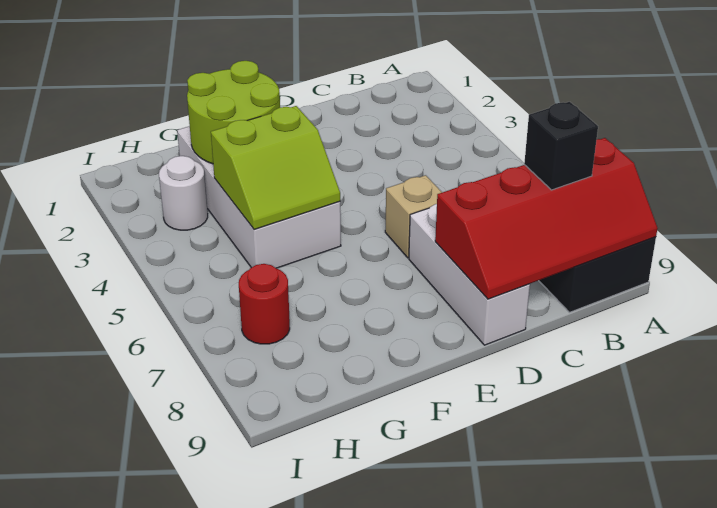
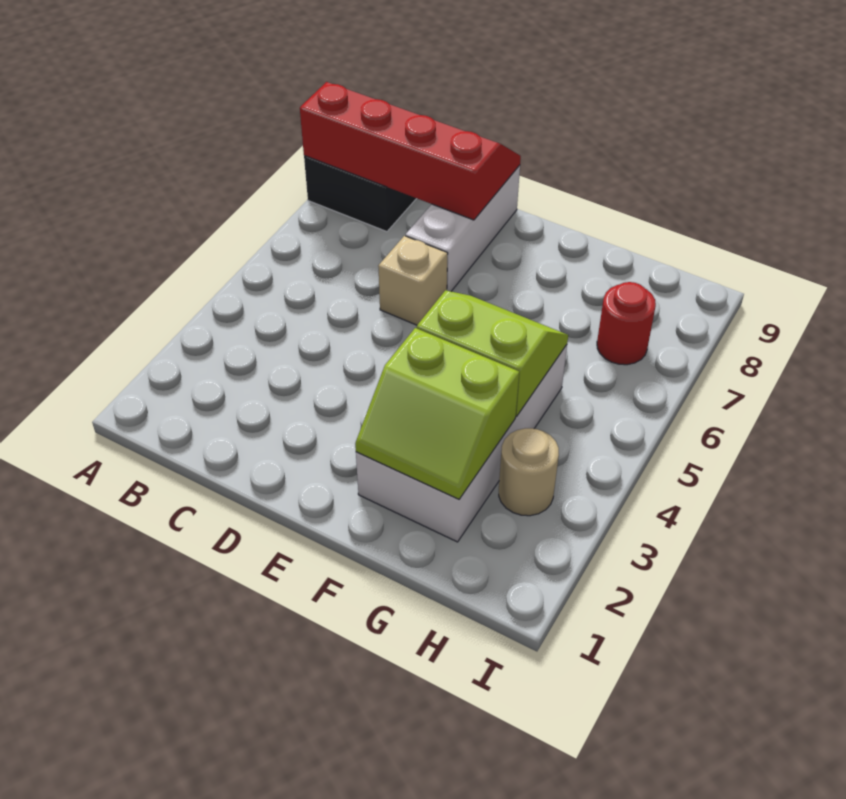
black brick B8 level 3 -> none
lime round brick F2:G3 level 2 -> lime slope F2:G3 level 2 top 3
white round brick H3 level 1 -> tan round brick H3 level 1

